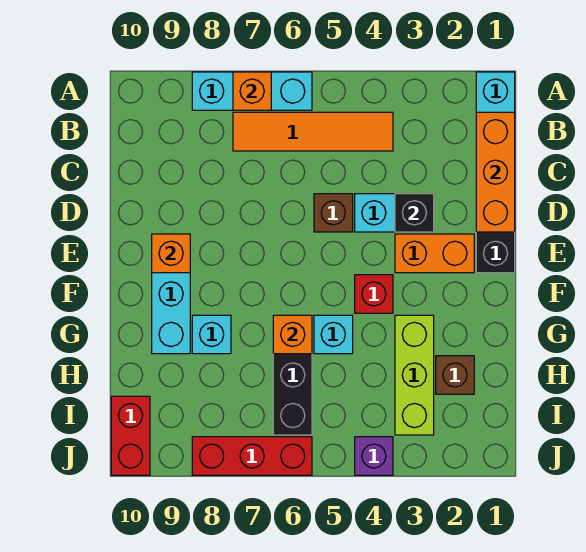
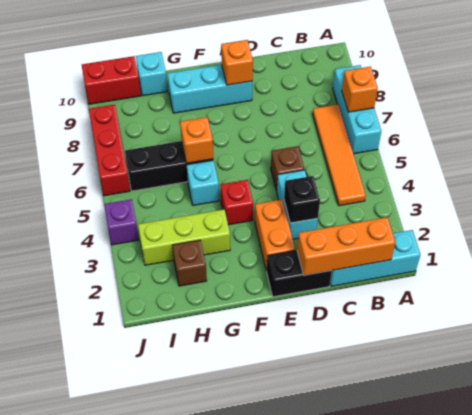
cyan brick G8 level 1 -> cyan brick H10 level 1

